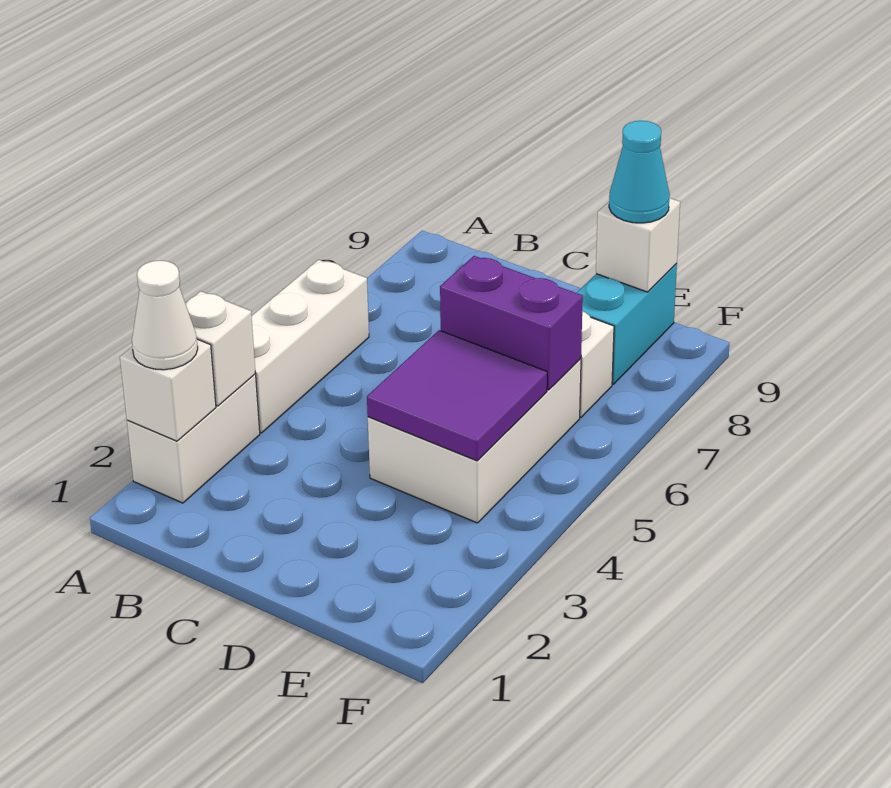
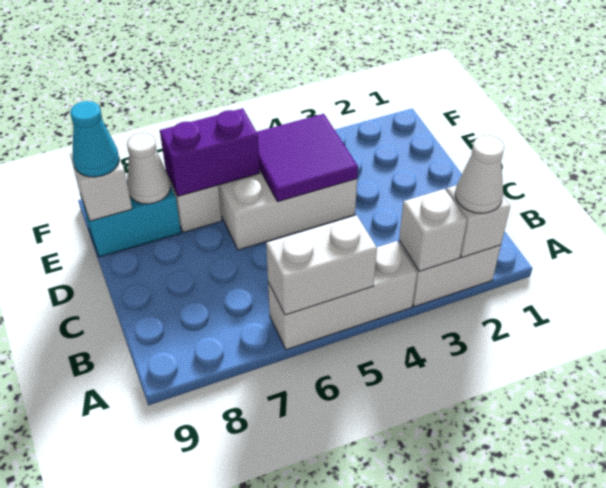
none -> white brick A5:A6 level 2
purple brick D6:E6 level 2 -> purple brick E6:E7 level 2
none -> white cone E8 level 2

